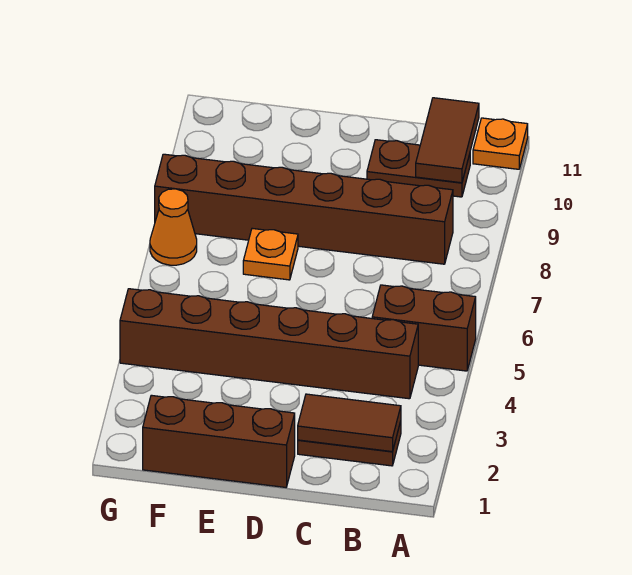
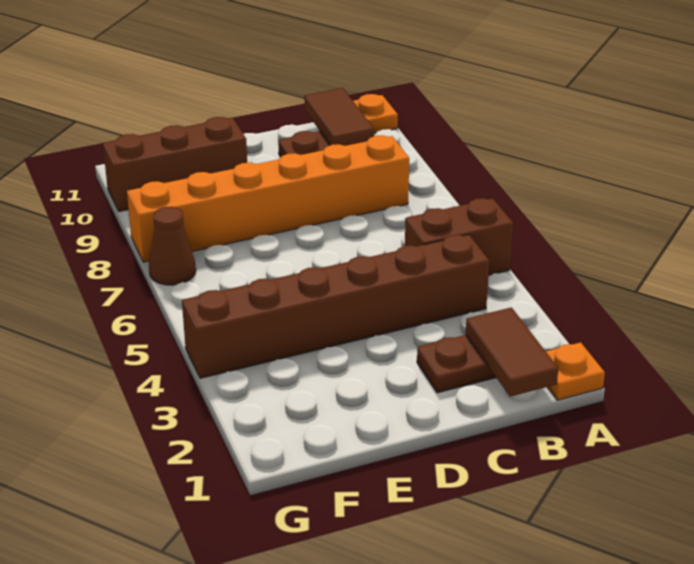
brown tile B2:C2 level 2 -> brown tile B1:B2 level 2
brown brick B8:G8 level 1 -> orange brick B8:G8 level 1
brown brick D1:F1 level 1 -> brown brick E10:G10 level 1
orange plate E7 level 1 -> orange plate A1 level 1
orange cone G7 level 1 -> brown cone G7 level 1

